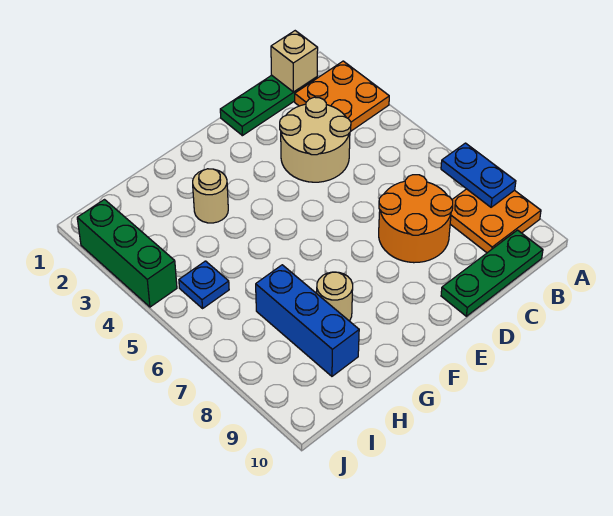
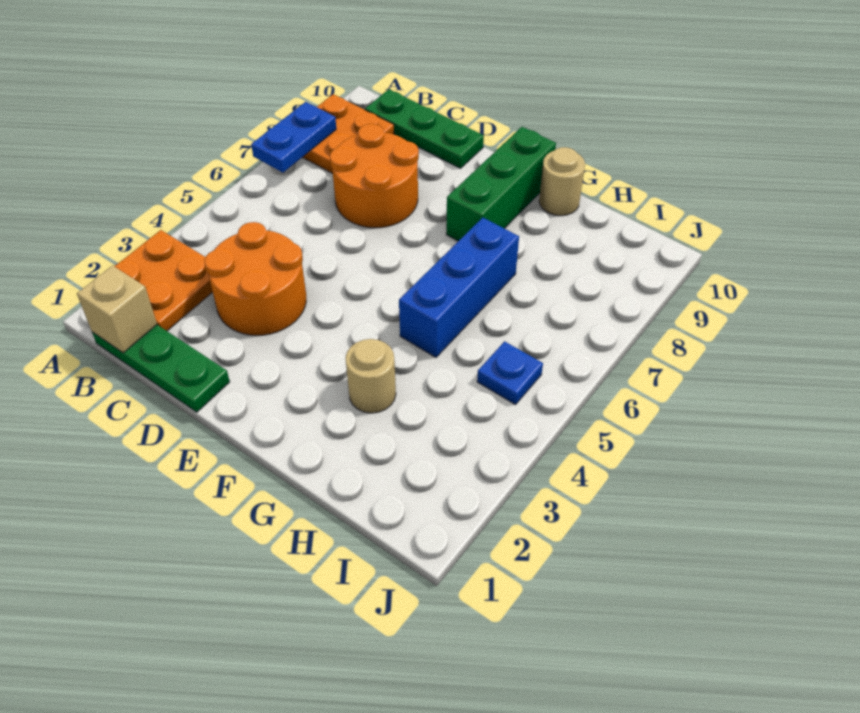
tan round brick C3:D4 level 1 -> orange round brick C3:D4 level 1
tan round brick G8 level 1 -> tan round brick G10 level 1
blue brick H7:H9 level 1 -> blue brick G5:G7 level 1
green brick J2:J4 level 1 -> green brick F8:F10 level 1

